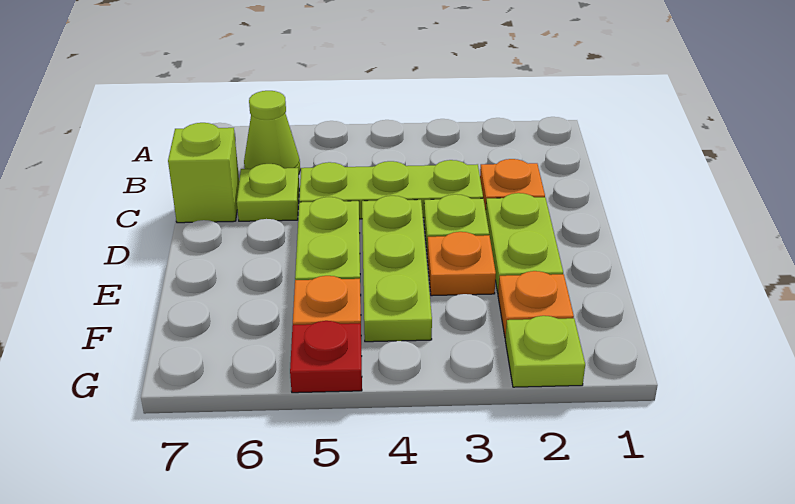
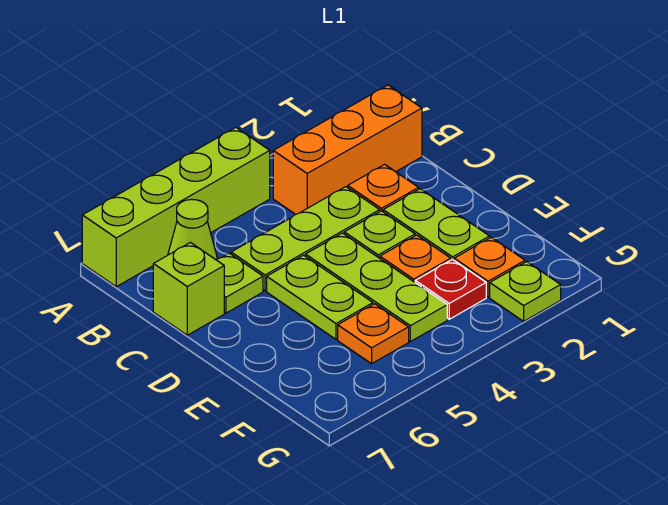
none -> lime brick A4:A7 level 1
none -> orange brick B1:B3 level 1
red plate G5 level 1 -> red plate F3 level 1

